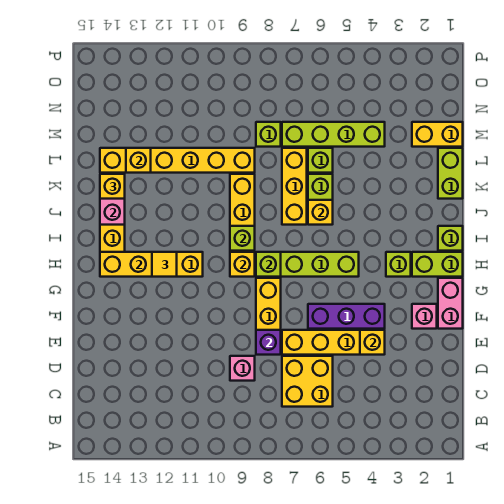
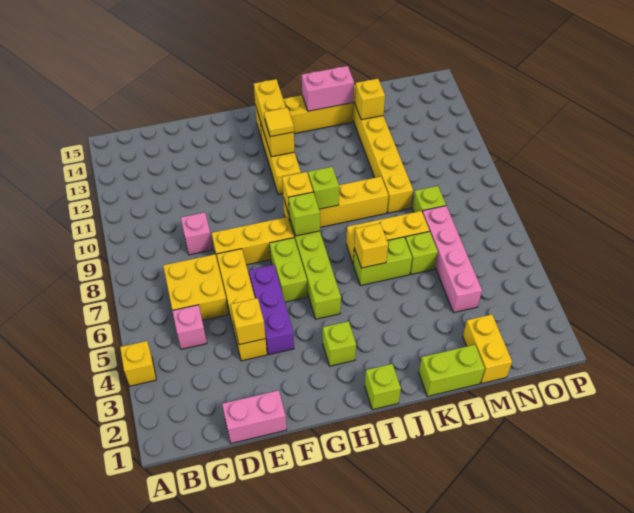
purple brick E8 level 2 -> none
pink brick F1:G1 level 1 -> pink brick D1:E1 level 1
pink brick F2 level 1 -> pink brick C5 level 1
lime brick H1:H2 level 1 -> lime brick G6:G7 level 1
yellow brick K14 level 3 -> yellow brick A4 level 1
lime brick M4:M7 level 1 -> pink brick M4:M7 level 1

